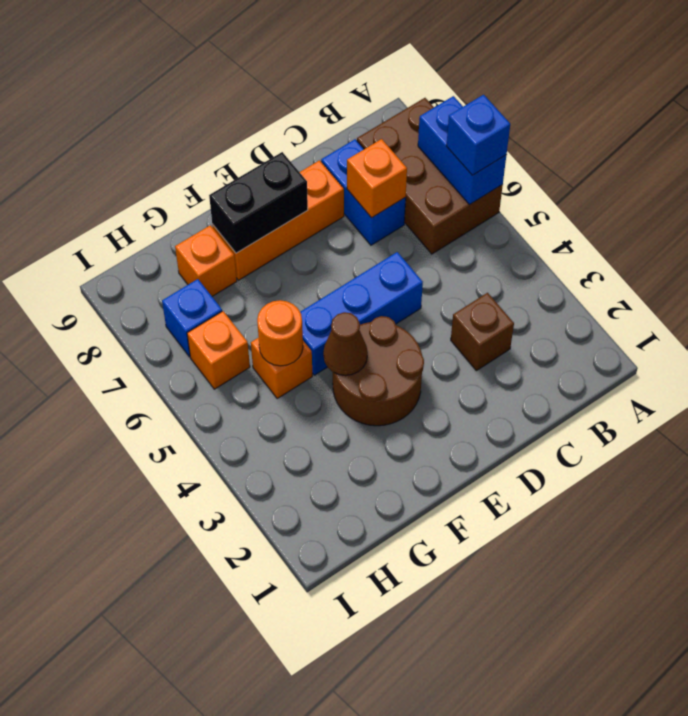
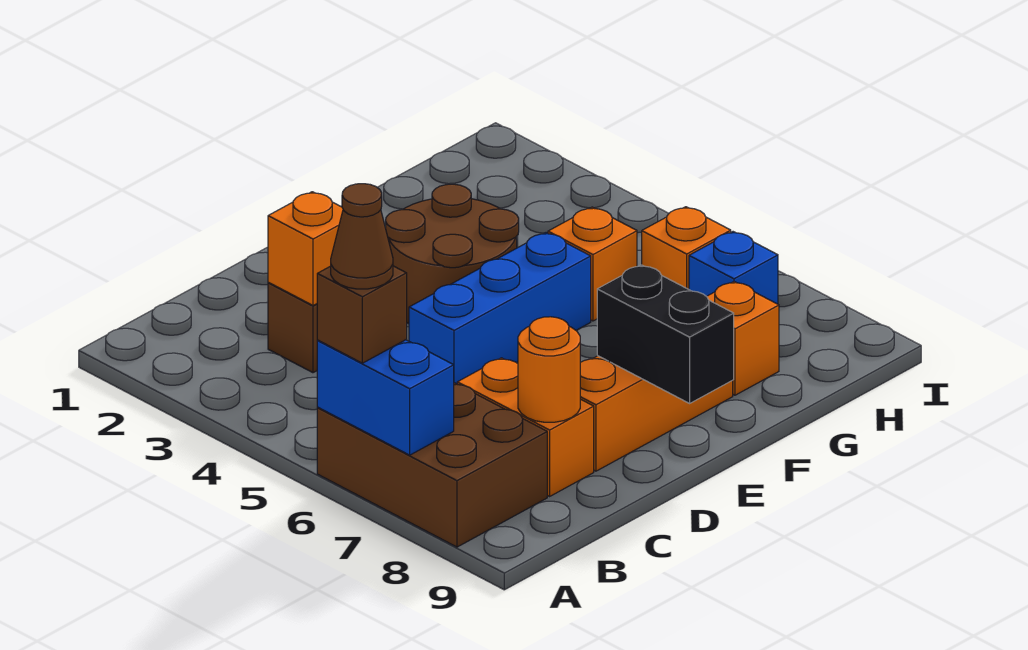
blue brick A6 level 3 -> brown brick A6 level 3
blue brick C7:C8 level 1 -> orange brick C7:C8 level 1
orange brick C7 level 2 -> orange brick C3 level 2
black brick E8:F8 level 2 -> black brick E8:E9 level 2
brown cone F4 level 2 -> brown cone A6 level 4
orange round brick G5 level 2 -> orange round brick C8 level 2

